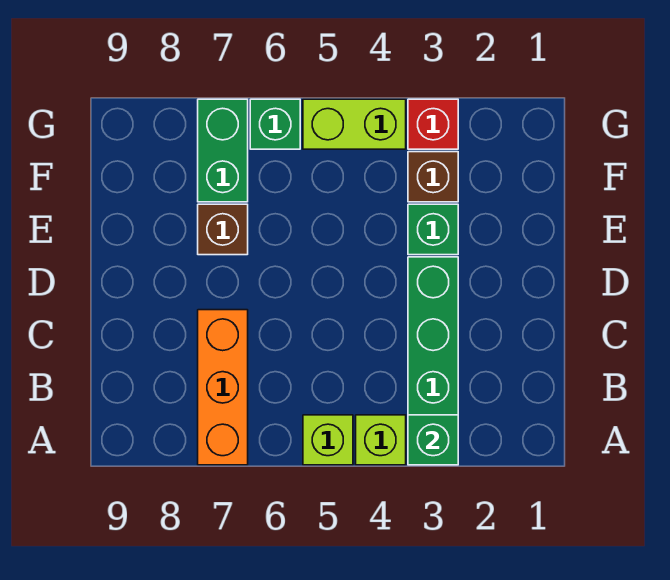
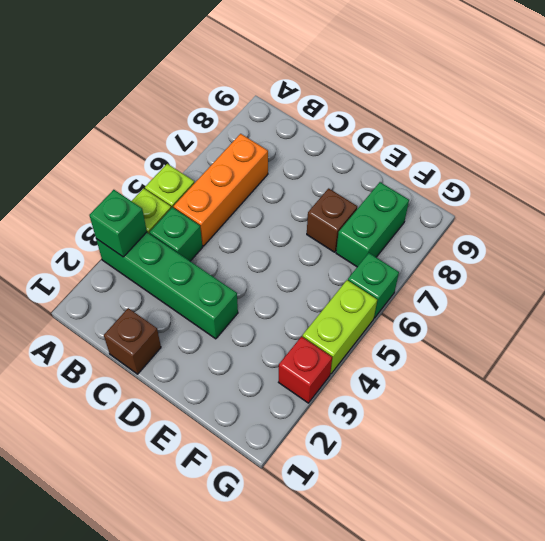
orange brick A7:C7 level 1 -> orange brick B5:B7 level 1
green brick E3 level 1 -> green brick B4 level 1
brown brick F3 level 1 -> brown brick C1 level 1
green brick F7:G7 level 1 -> green brick F7:F8 level 1

